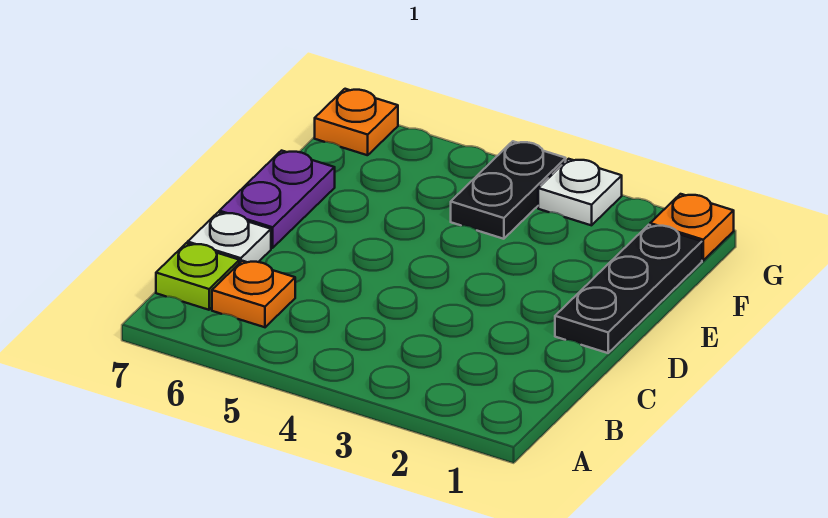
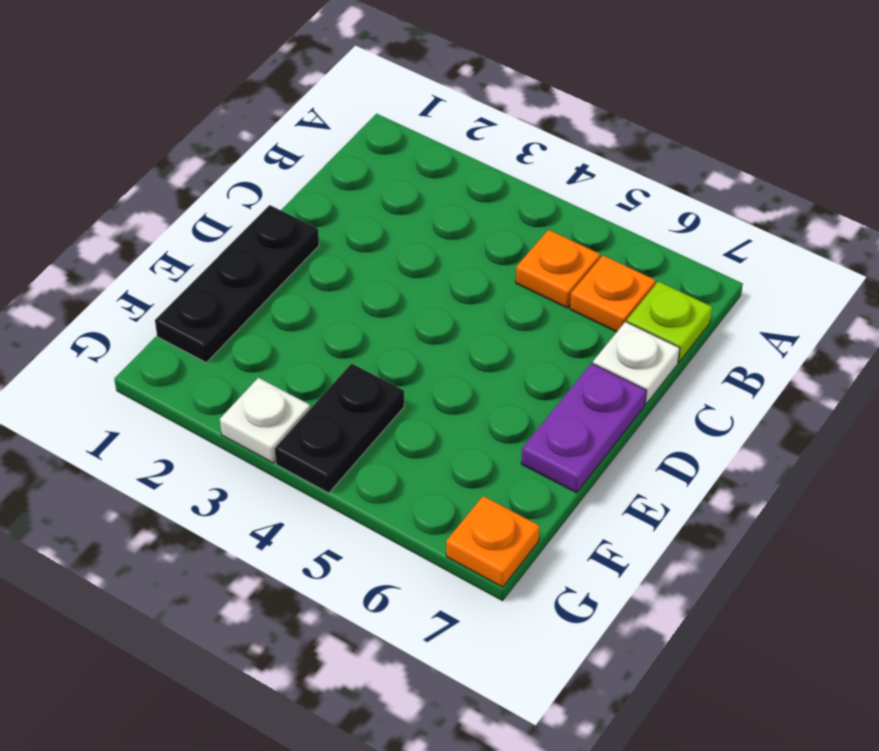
orange plate G1 level 1 -> orange plate B5 level 1

